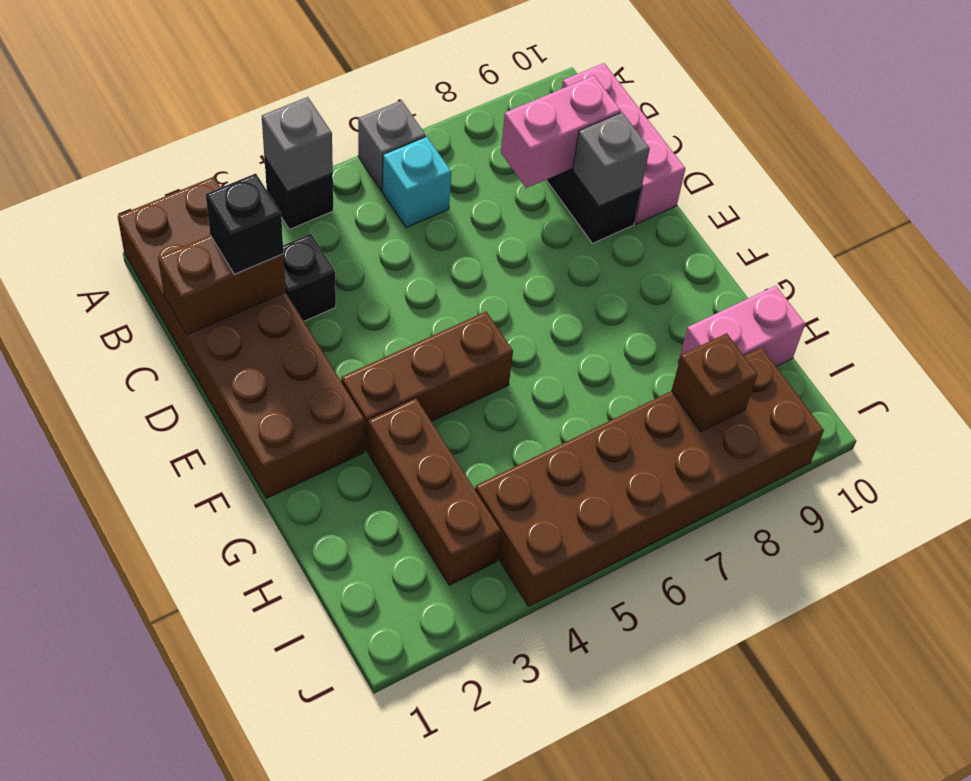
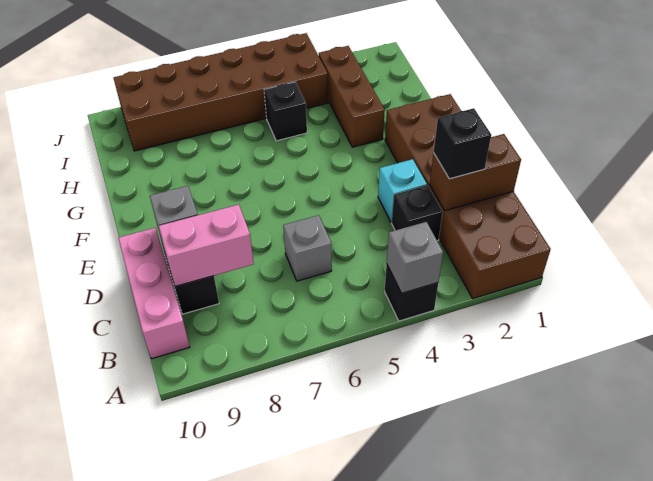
grey brick A6 level 1 -> grey brick C6 level 1
cyan brick B6 level 1 -> cyan brick D3 level 1
brown brick F3:F5 level 1 -> none
none -> black brick H5 level 1
pink brick H9:H10 level 1 -> none
brown brick I8 level 2 -> none

